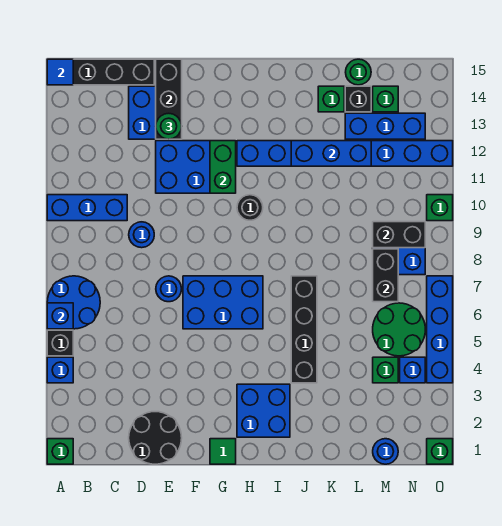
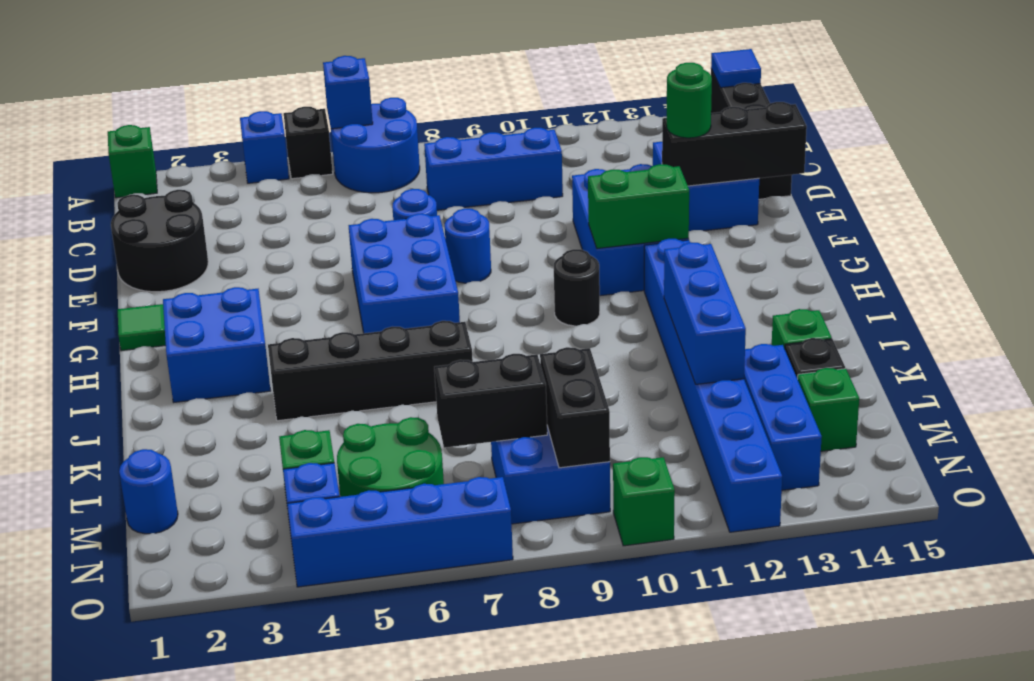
blue brick A10:C10 level 1 -> blue brick C8:C10 level 1
blue round brick D9 level 1 -> blue round brick F8 level 1
green round brick L15 level 1 -> none
green brick O1 level 1 -> none

